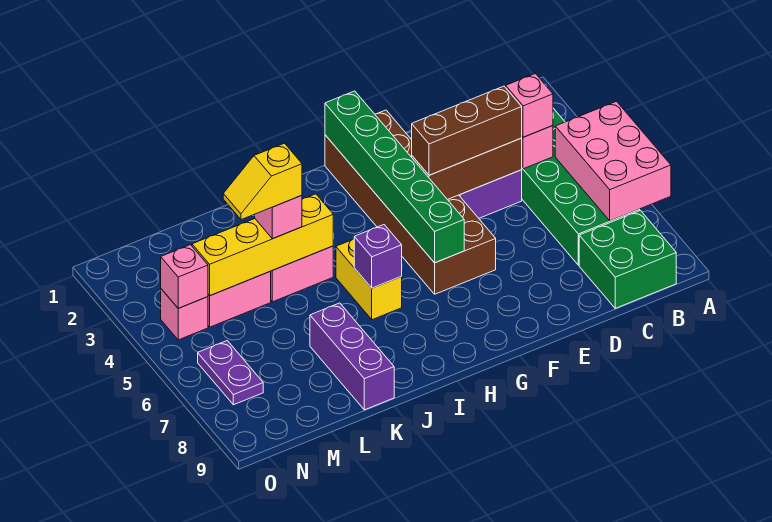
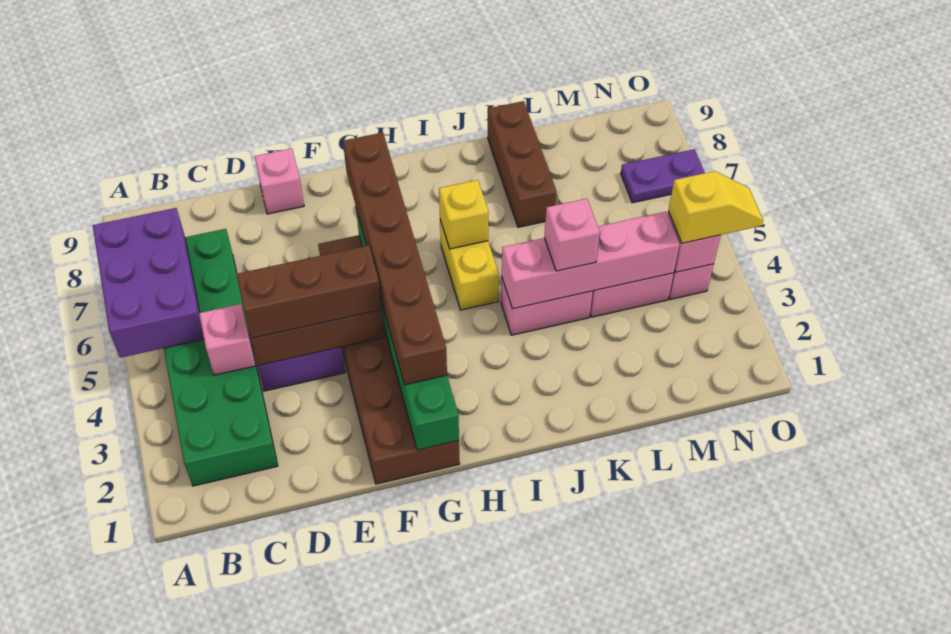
pink brick A5:B7 level 2 -> purple brick A5:B7 level 2
green brick B8:C9 level 1 -> none
pink brick C4 level 3 -> pink brick E9 level 1
none -> brown brick G2:G7 level 3
purple brick I6 level 2 -> yellow brick I6 level 2
yellow brick J4:M4 level 2 -> pink brick J4:M4 level 2
yellow slope K4:L4 level 4 top K -> yellow slope N4:O4 level 3 top N
purple brick K7:K9 level 1 -> brown brick K7:K9 level 1
purple plate N6:N7 level 1 -> purple plate N7:O7 level 1

